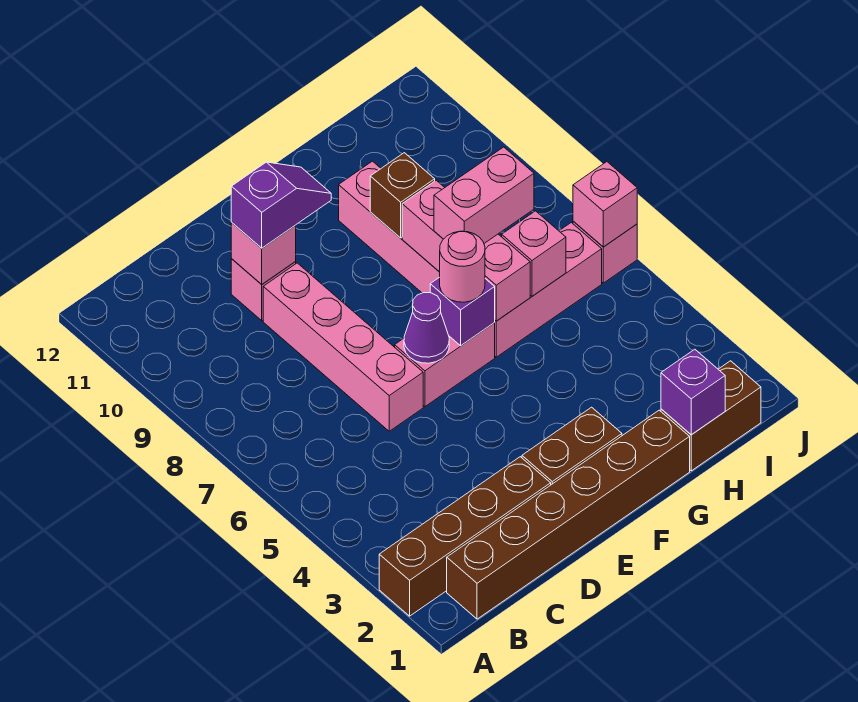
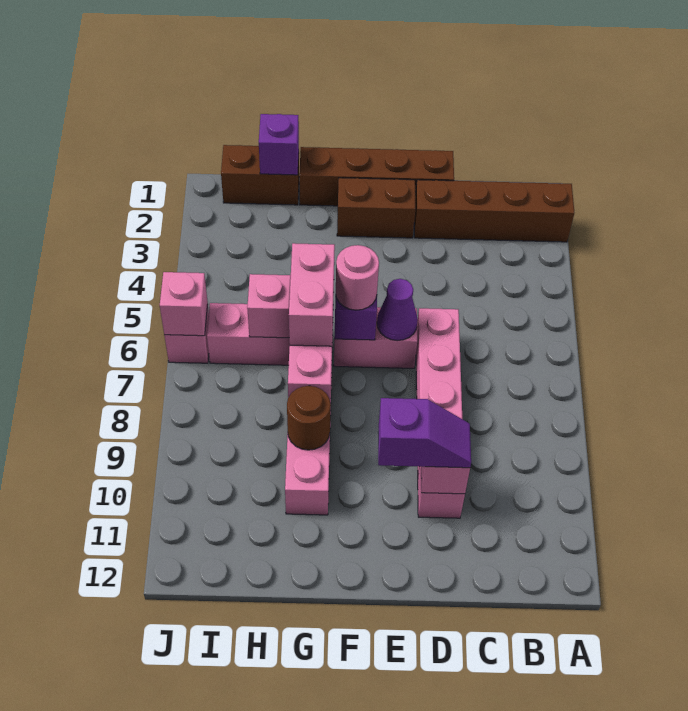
brown brick B1:G1 level 1 -> brown brick D1:G1 level 1
purple slope D10:E10 level 3 top D -> purple slope D10:E10 level 3 top E
pink brick G7:H7 level 3 -> pink brick G6:G7 level 3
brown brick G9 level 2 -> brown round brick G9 level 2

